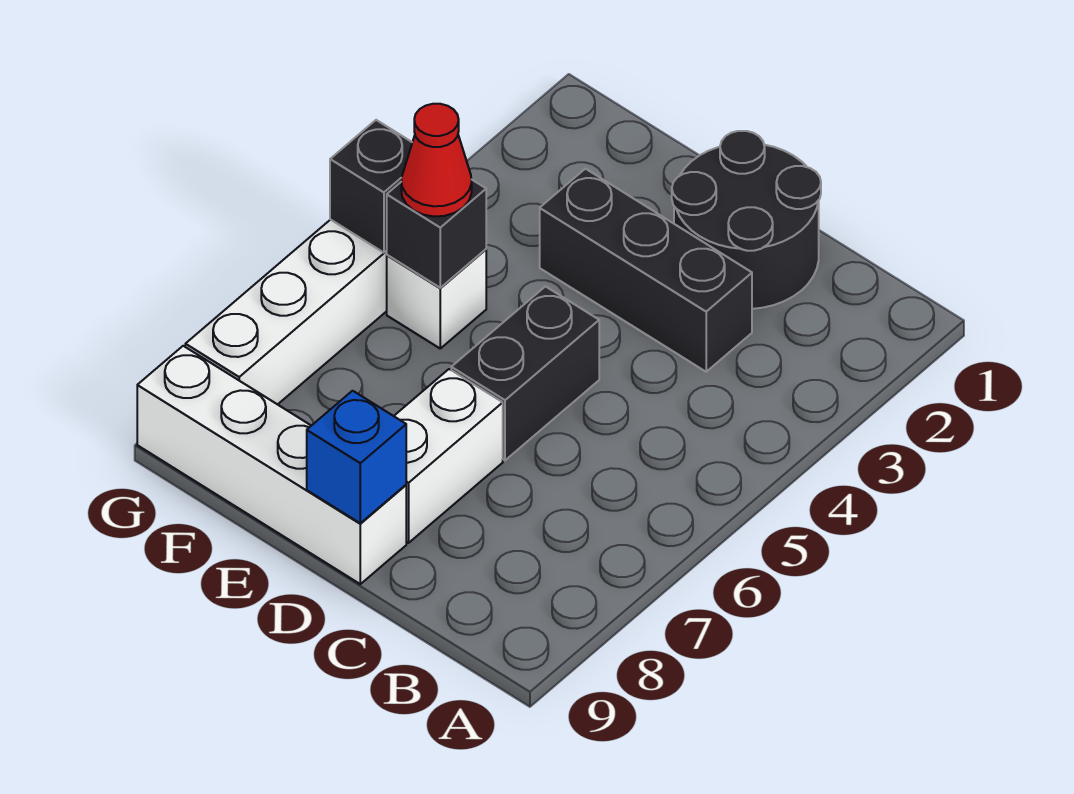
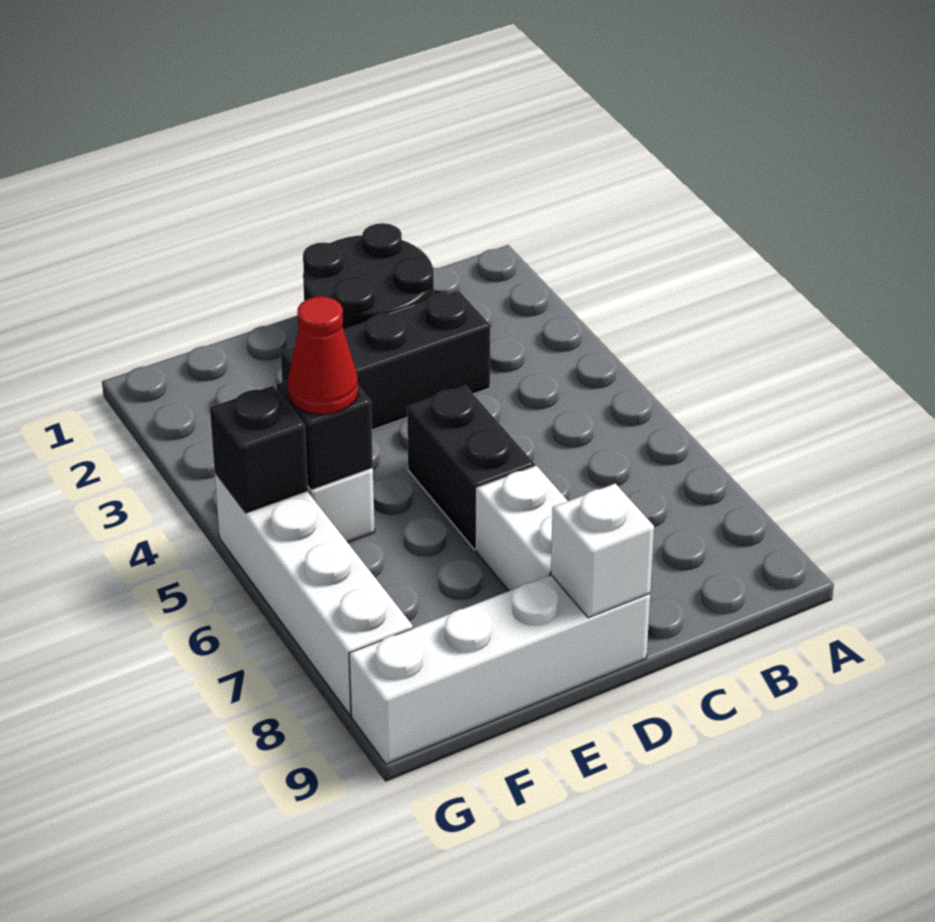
blue brick D9 level 2 -> white brick D9 level 2

